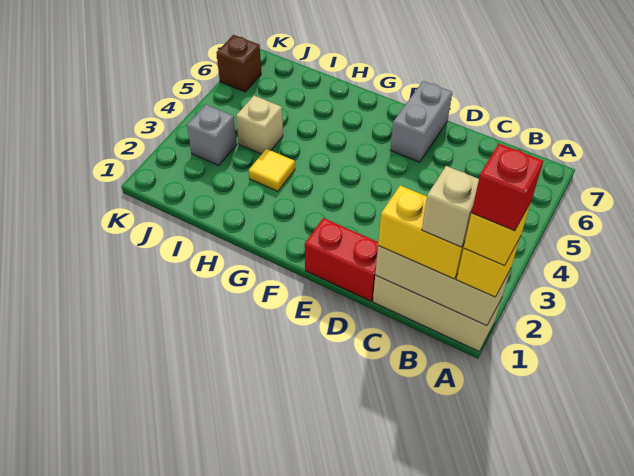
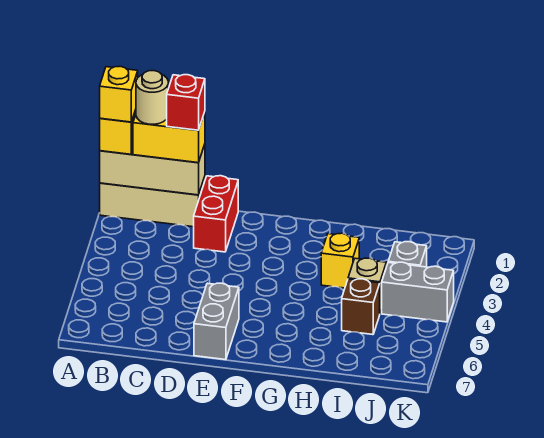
red brick A1 level 5 -> red brick C1 level 4
tan brick B1 level 4 -> tan round brick B1 level 4
red brick D1:E1 level 1 -> red brick D1:D2 level 1
yellow tile H3 level 1 -> yellow brick H3 level 1
none -> grey brick J4:K4 level 1
brown brick K6 level 1 -> brown brick I5 level 1

